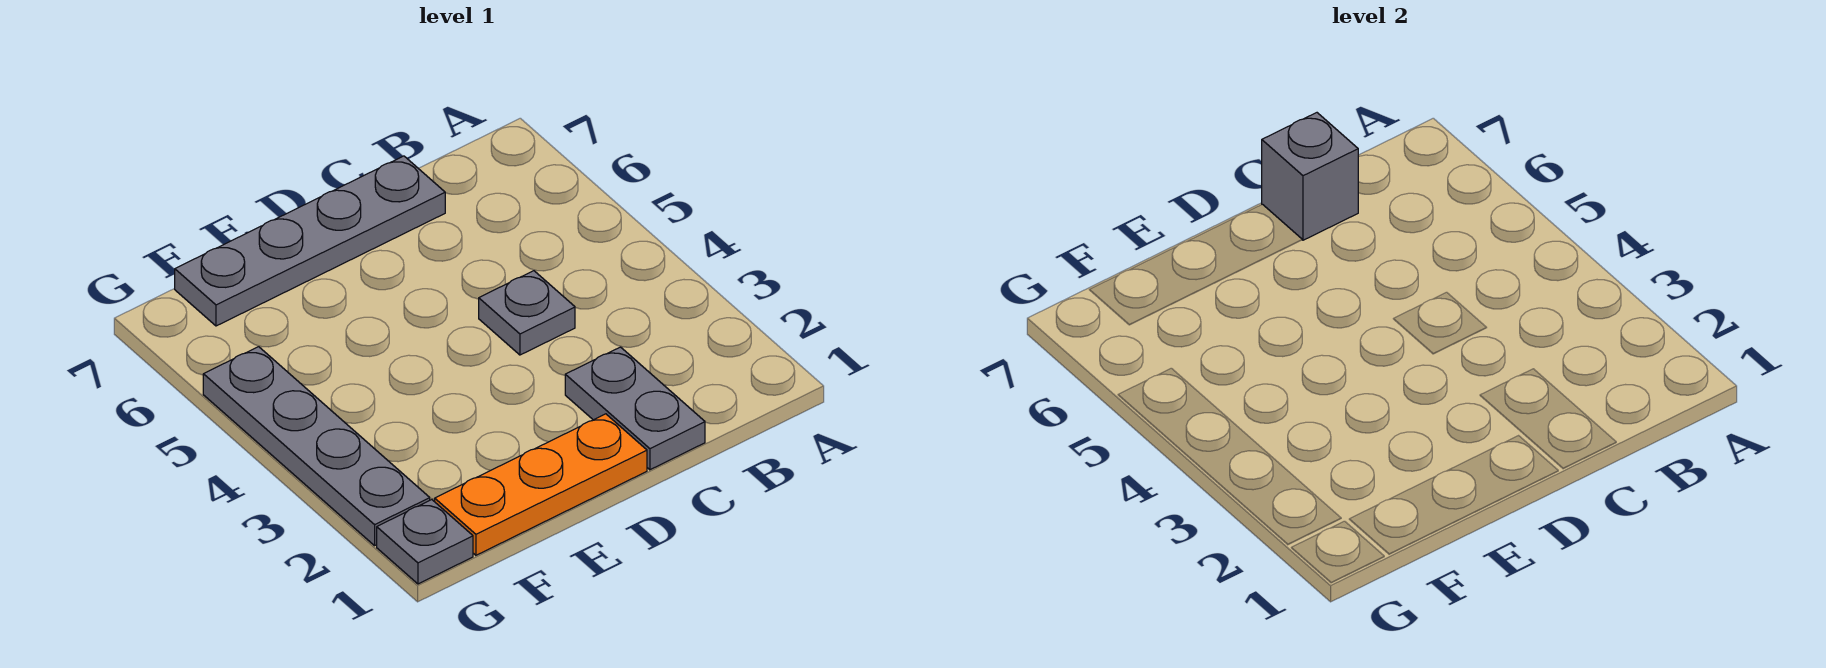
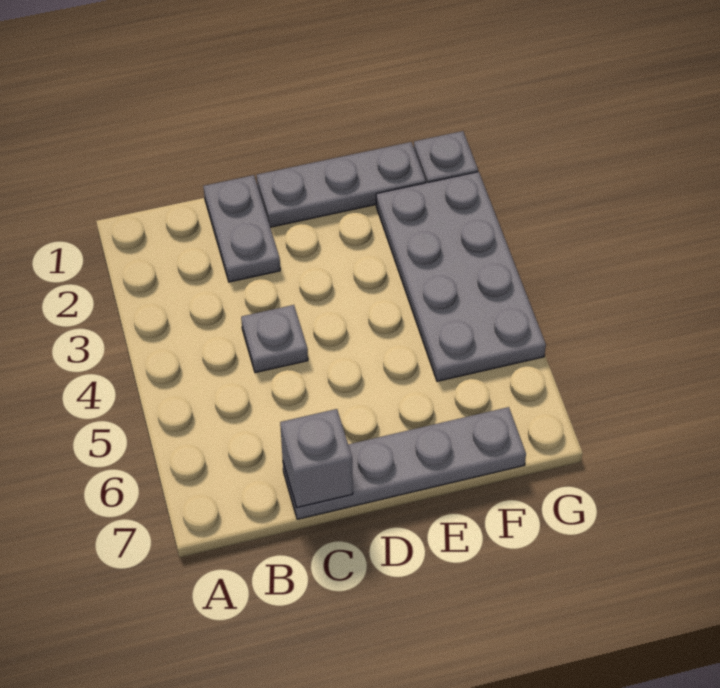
orange plate D1:F1 level 1 -> grey plate D1:F1 level 1
grey plate G2:G5 level 1 -> grey plate F2:G5 level 1

